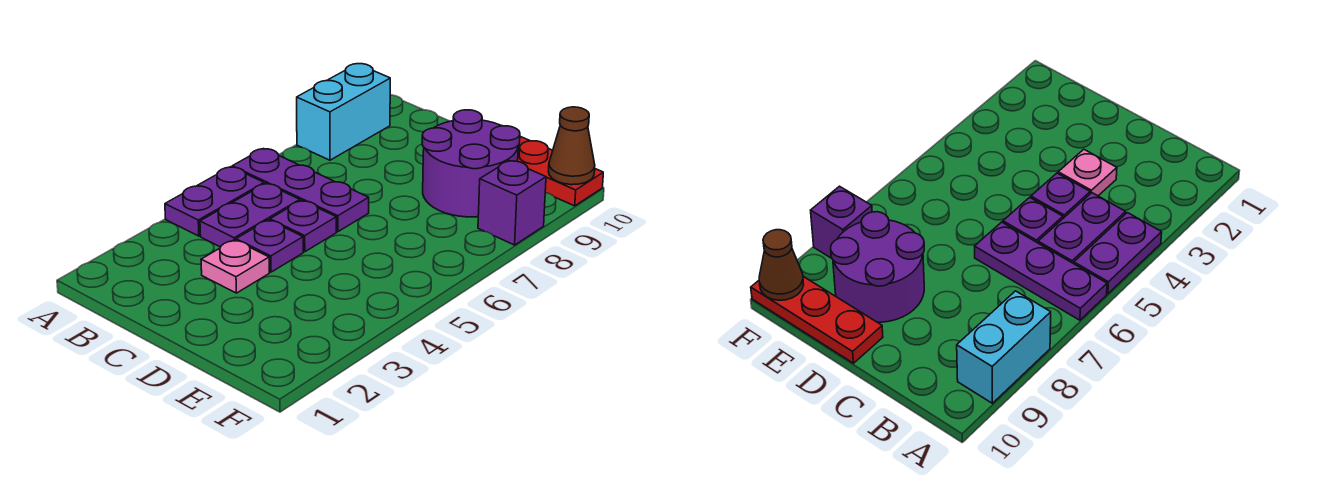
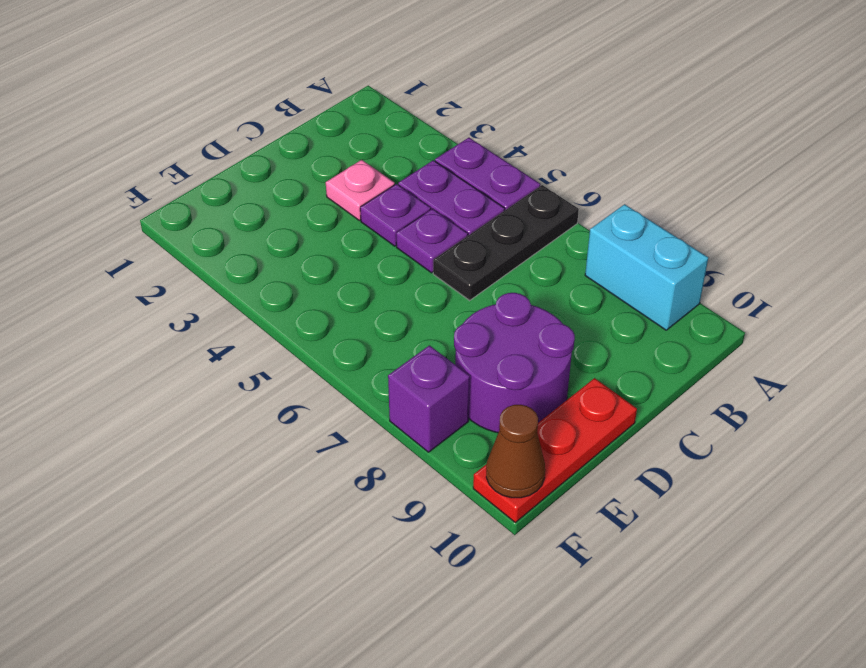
purple plate A6:C6 level 1 -> black plate A6:C6 level 1

